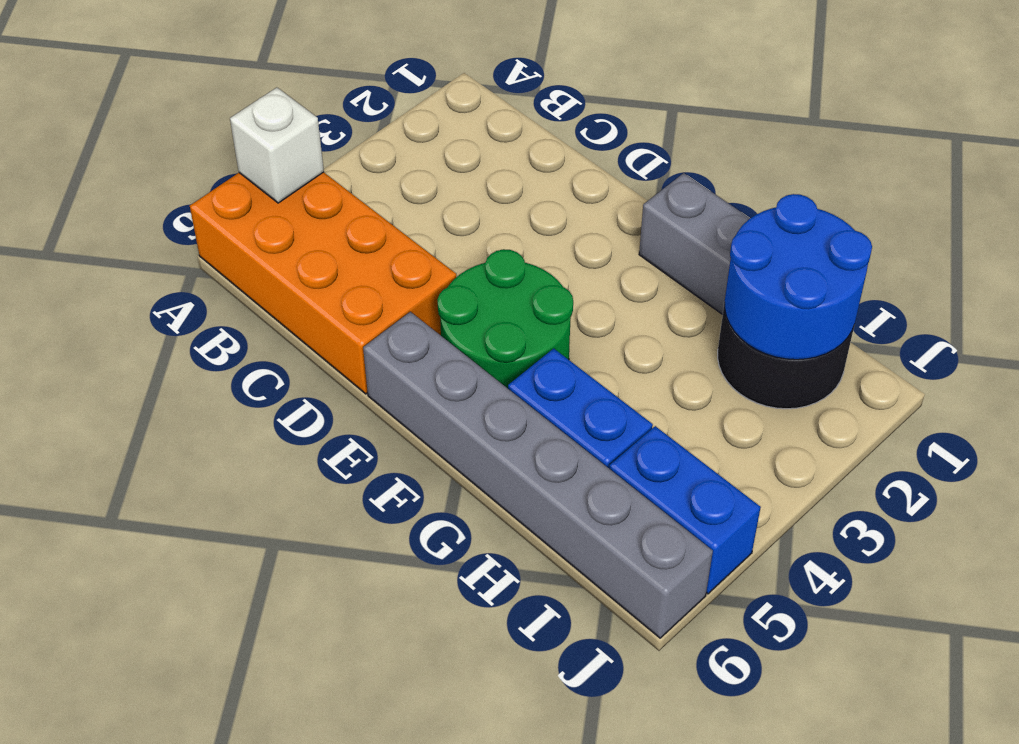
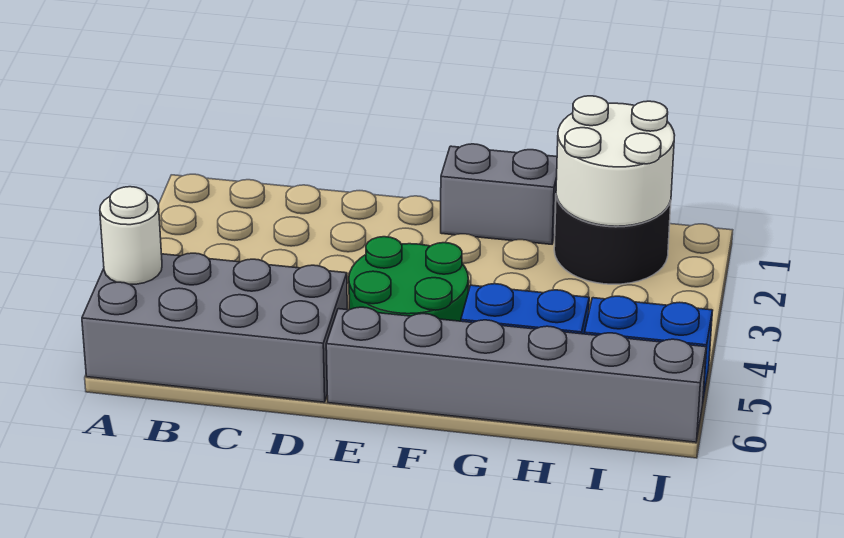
orange brick A5:D6 level 1 -> grey brick A5:D6 level 1
white brick A5 level 2 -> white round brick A5 level 2
blue round brick H1:I2 level 2 -> white round brick H1:I2 level 2

